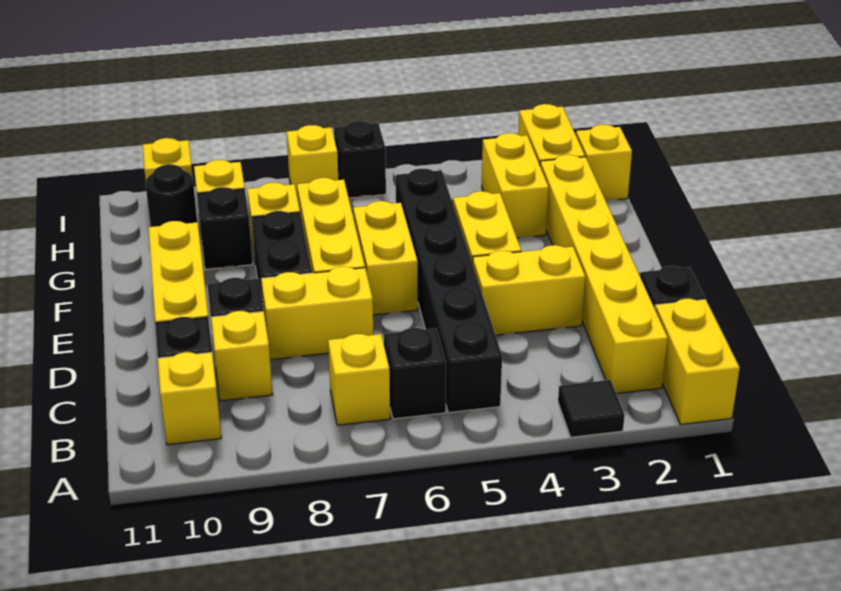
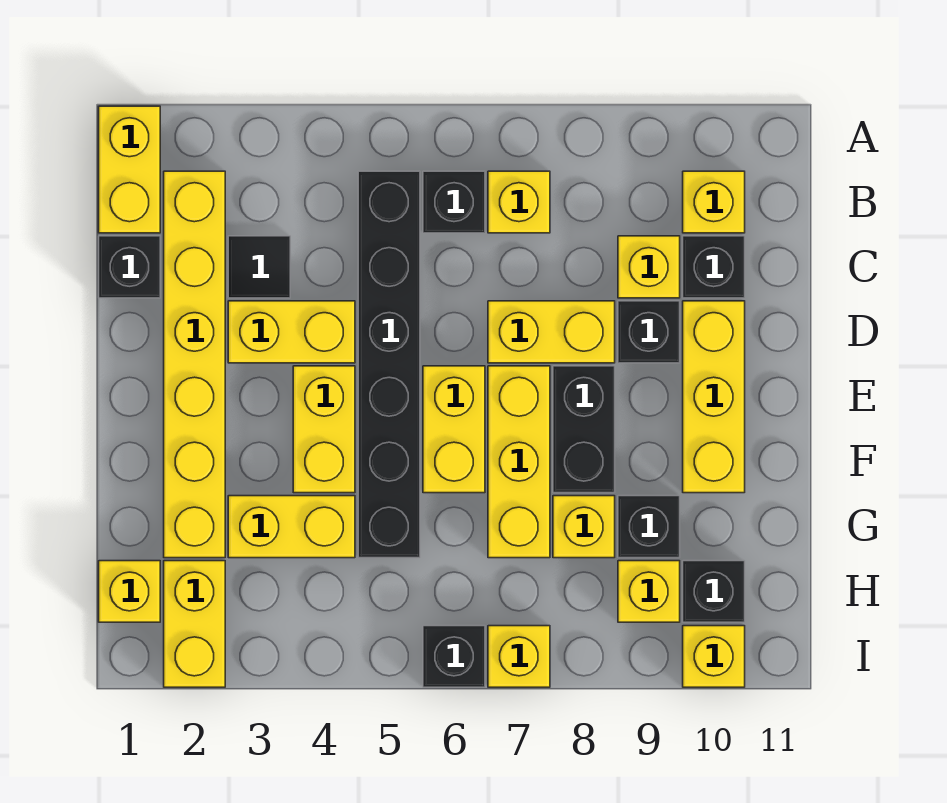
black tile A3 level 1 -> black tile C3 level 1
yellow brick G3:H3 level 1 -> yellow brick G3:G4 level 1
black round brick H10 level 1 -> black brick H10 level 1

